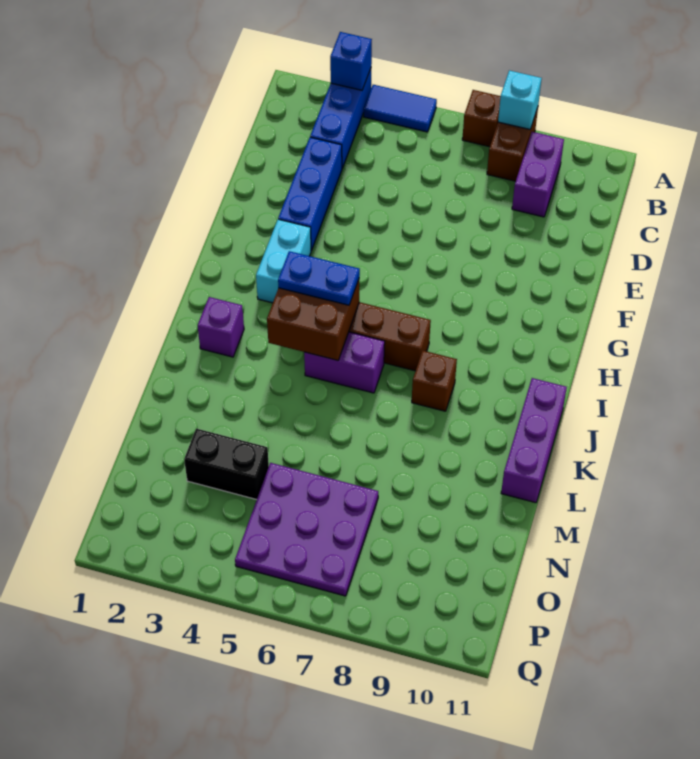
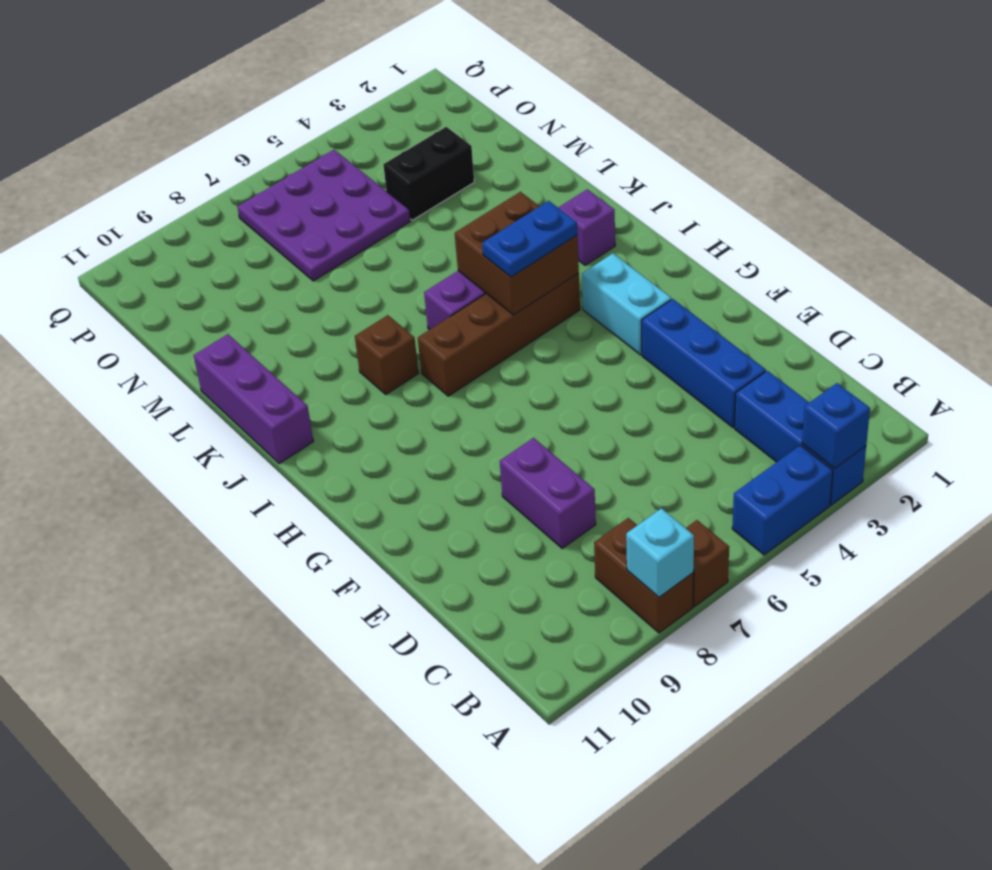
blue tile A4:A5 level 1 -> blue brick A4:A5 level 1
purple brick B9:C9 level 1 -> purple brick D8:E8 level 1

